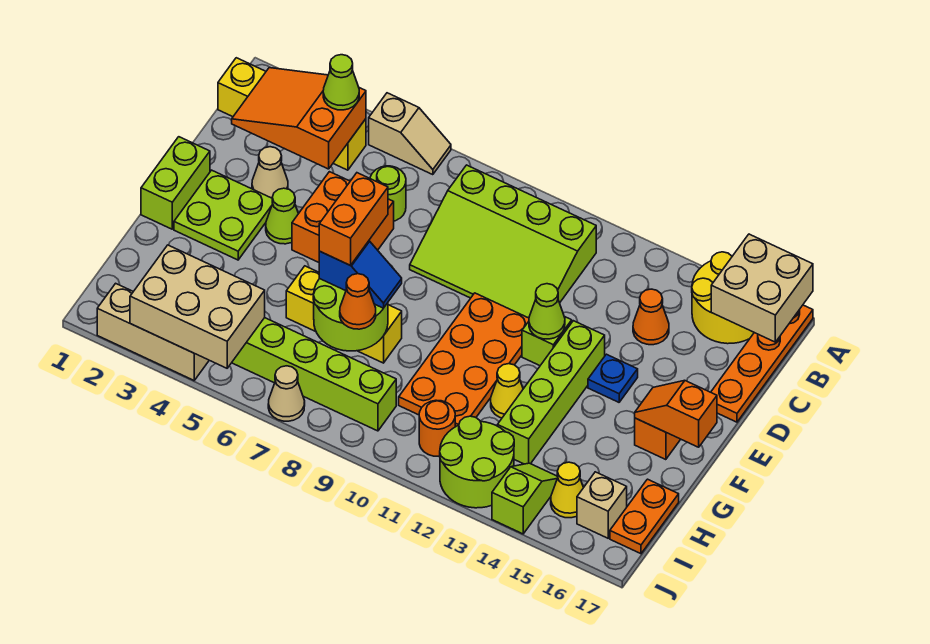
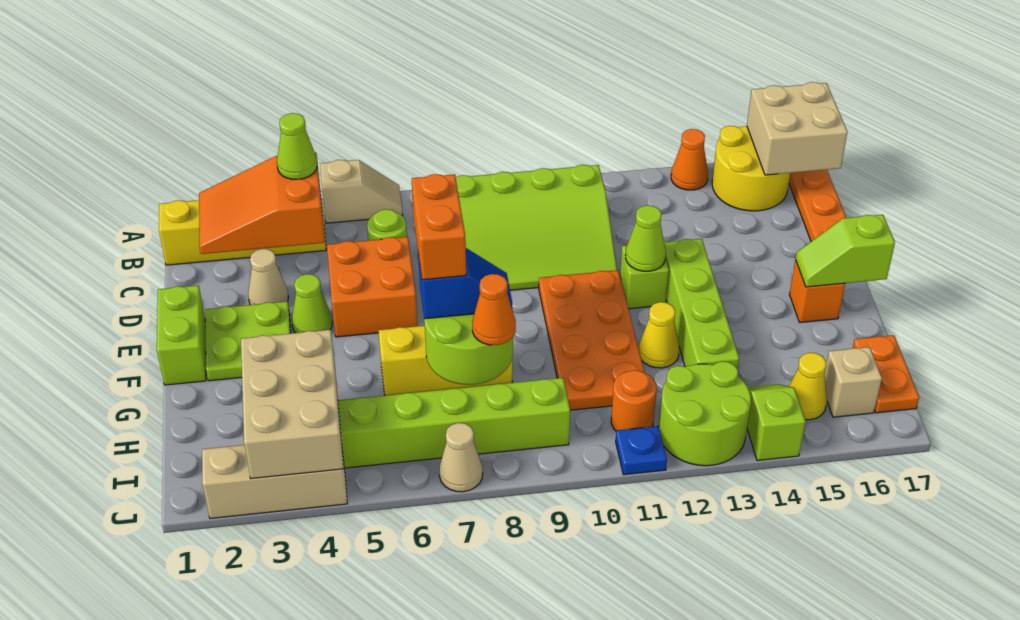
orange cone C14 level 1 -> orange cone A14 level 1
blue plate E14 level 1 -> blue plate J11 level 1
orange slope F16:F17 level 2 top 17 -> lime slope F16:F17 level 2 top 17
tan brick I3:J5 level 2 -> tan brick H3:J4 level 2

